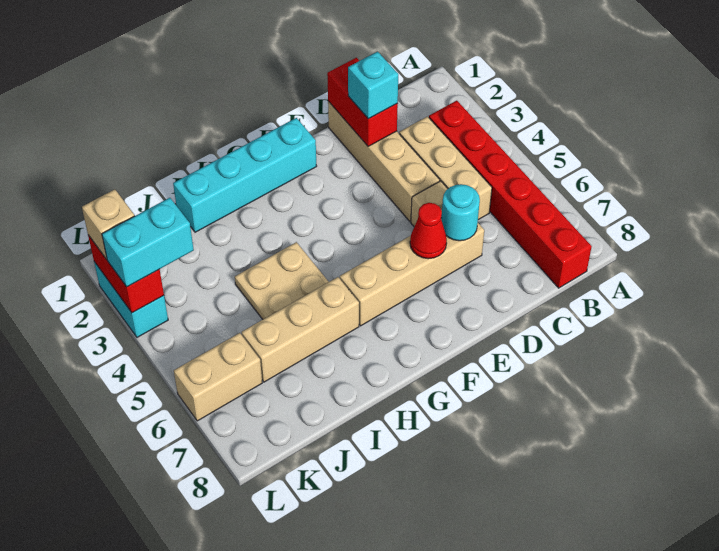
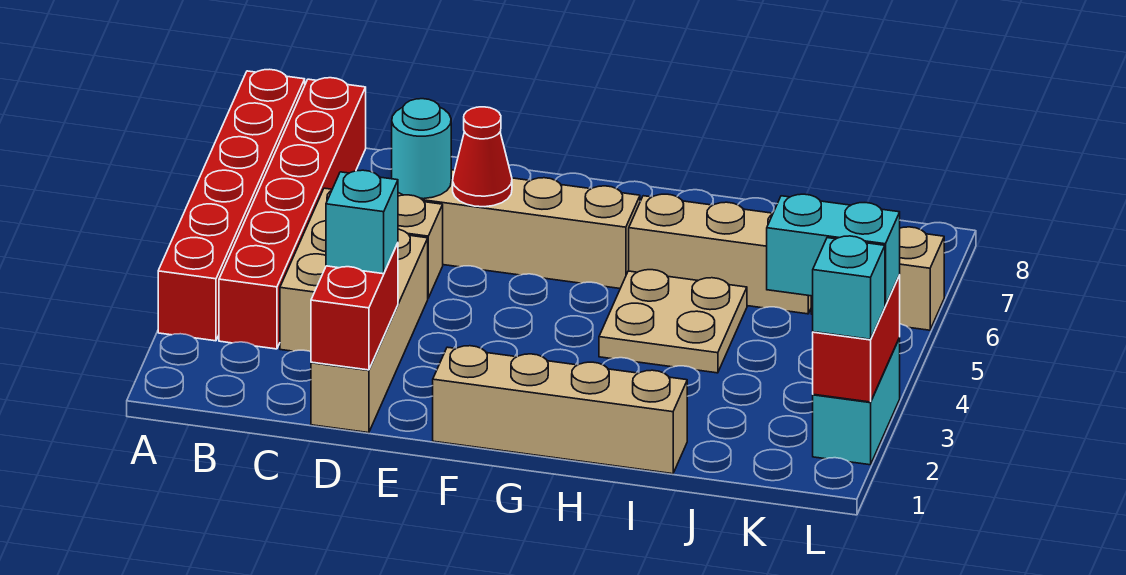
none -> red brick A3:A8 level 1
cyan brick F1:I1 level 1 -> tan brick F1:I1 level 1
tan brick L2 level 3 -> cyan brick L2 level 3

